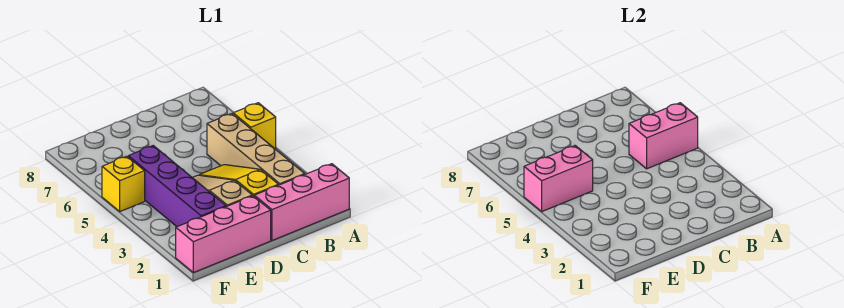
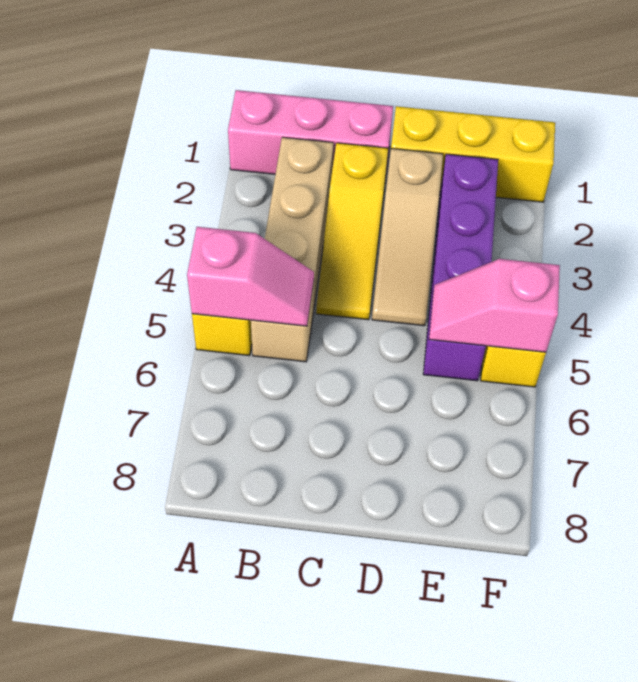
pink brick A5:B5 level 2 -> pink slope A5:B5 level 2 top A
pink brick D1:F1 level 1 -> yellow brick D1:F1 level 1
pink brick E5:F5 level 2 -> pink slope E5:F5 level 2 top F

